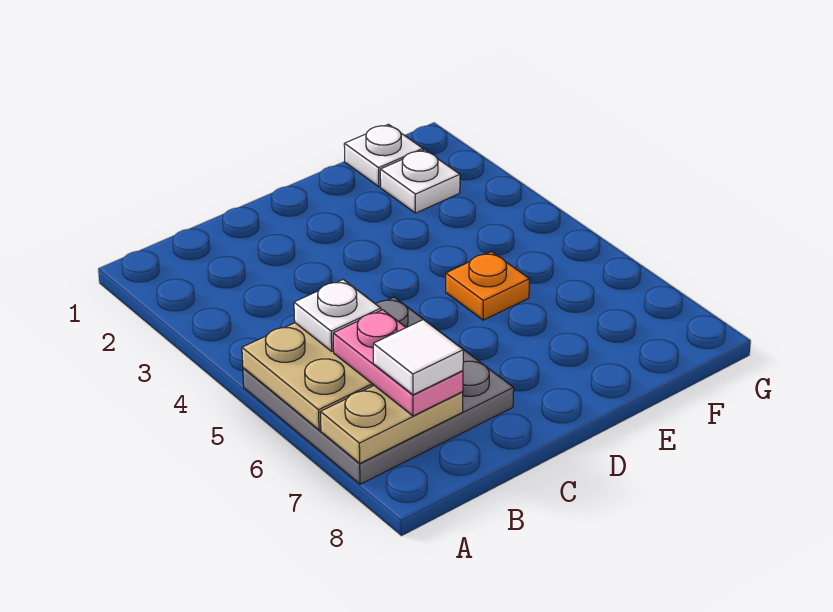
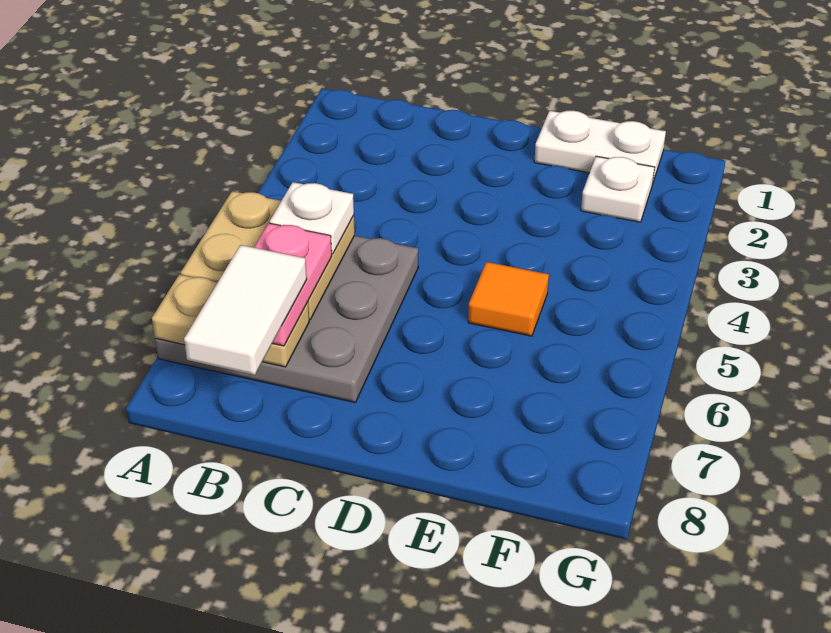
white tile B7 level 4 -> white tile B7:B8 level 4
orange plate E5 level 1 -> orange tile E5 level 1
white plate F1 level 1 -> white plate E1:F1 level 1

